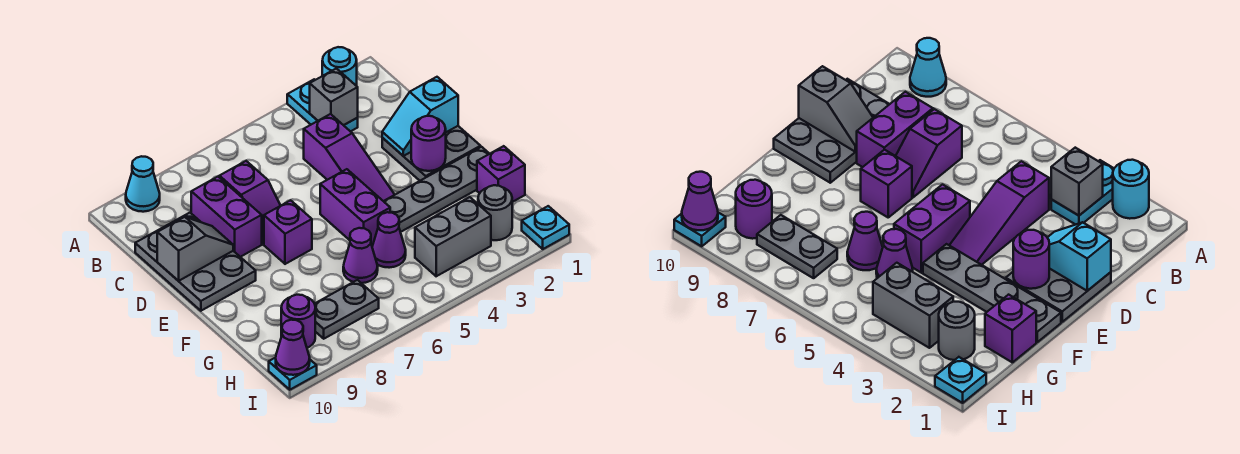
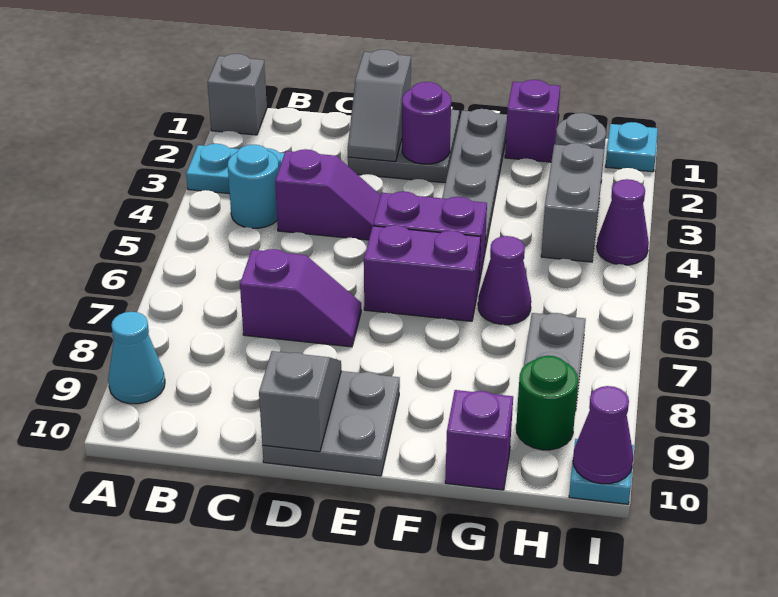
cyan round brick A2 level 1 -> cyan round brick B4 level 1
grey brick B3 level 2 -> grey brick A1 level 1
purple slope C4:E4 level 1 top C -> purple slope C4:D4 level 1 top C
purple brick C8:D8 level 1 -> purple brick E6:F6 level 1
grey plate C9:E10 level 1 -> grey plate D9:E10 level 1
cyan slope D1:D2 level 2 top 1 -> grey slope D1:D2 level 2 top 1
purple brick E7 level 1 -> purple brick G10 level 1
purple cone G5 level 1 -> purple cone I4 level 1
purple round brick H9 level 1 -> green round brick H9 level 1

